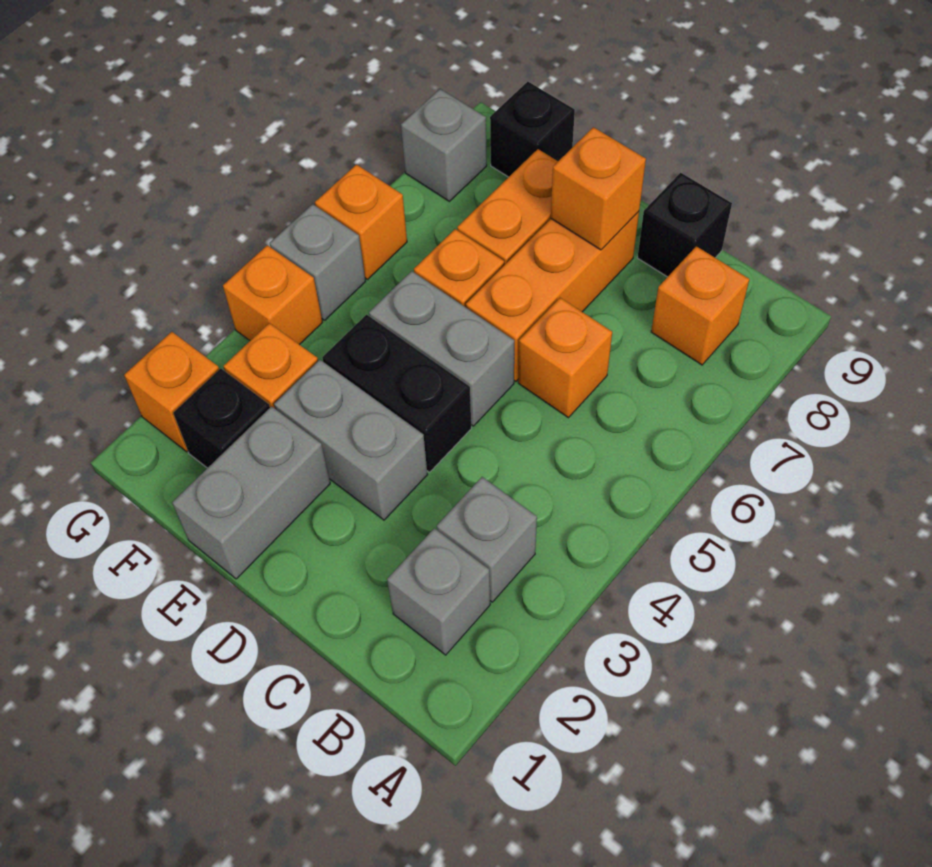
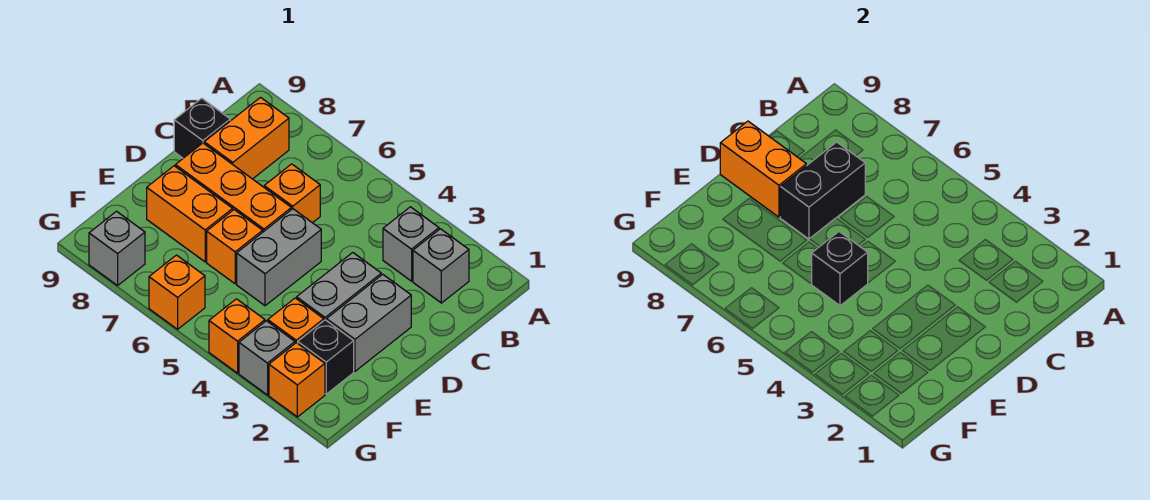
orange brick B8 level 1 -> orange brick B8:C8 level 1
black brick D4:E4 level 1 -> black brick C7:D7 level 2
orange brick D8 level 2 -> orange brick D8:D9 level 2
grey brick E1:E2 level 1 -> grey brick D2:E2 level 1
black brick F9 level 1 -> black brick E5 level 2
grey brick G5 level 1 -> grey brick G3 level 1

